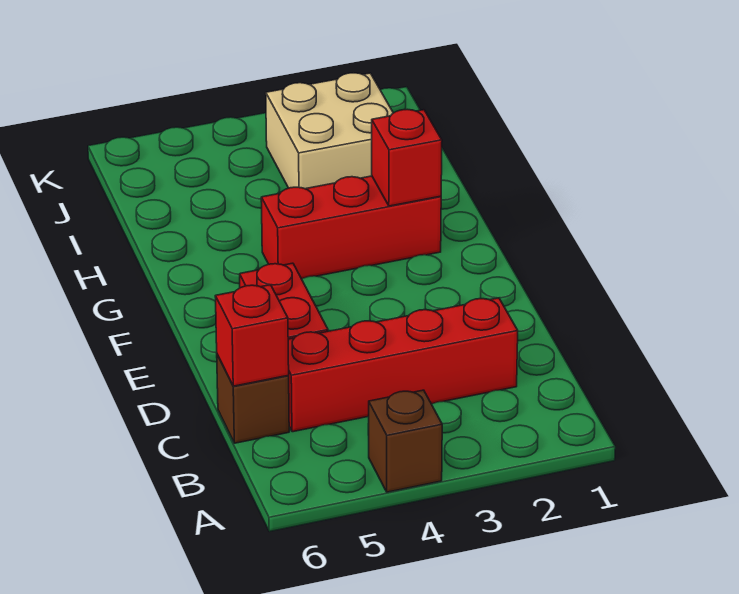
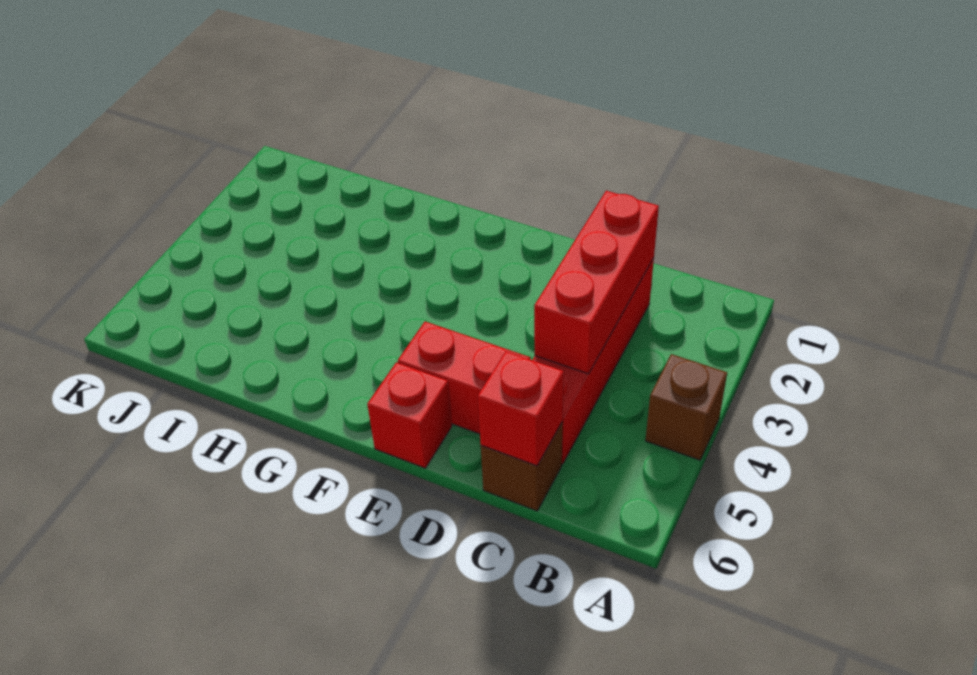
red brick G2:G4 level 1 -> red brick C2:C4 level 2
red brick G2 level 2 -> red brick E6 level 1
tan brick I2:J3 level 1 -> none

